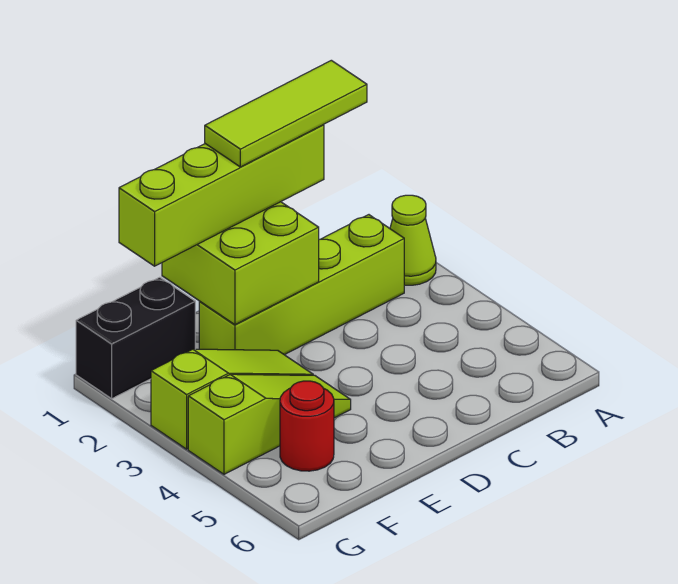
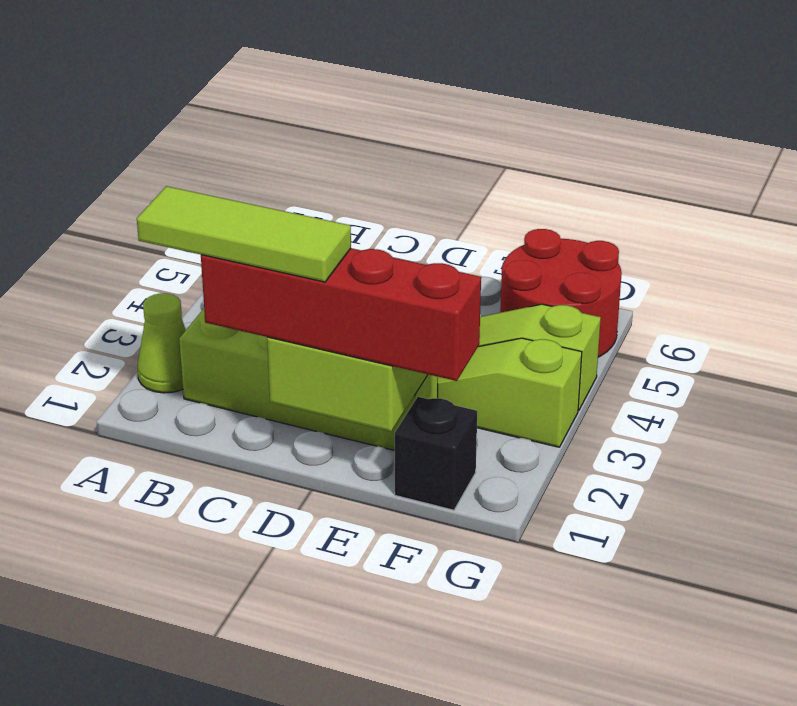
lime brick C1:F1 level 3 -> red brick C1:F1 level 3
black brick F1:G1 level 1 -> black brick F1 level 1
red round brick F5 level 1 -> red round brick F5:G6 level 1

